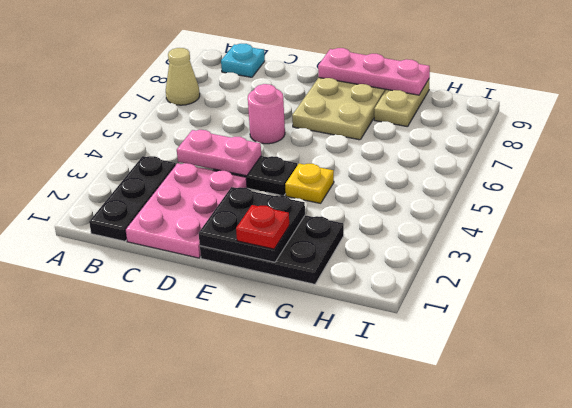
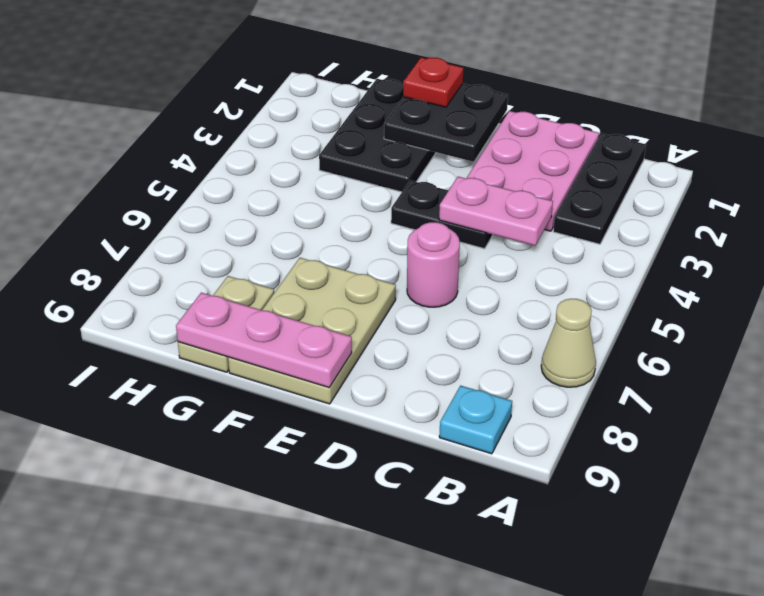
black plate E1:G2 level 1 -> black plate F1:G3 level 1
yellow plate F4 level 1 -> none

